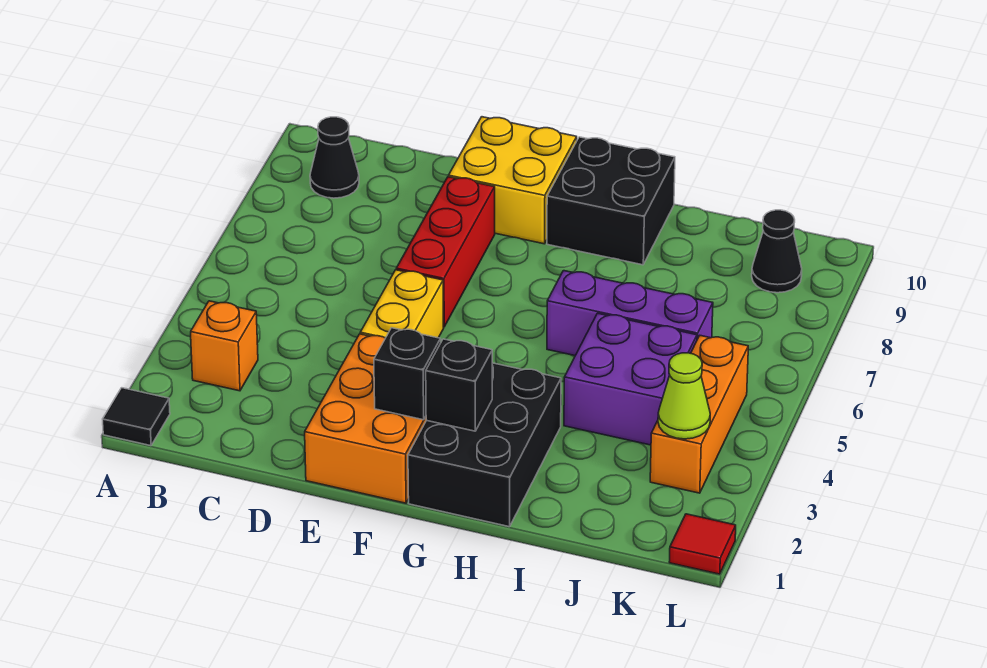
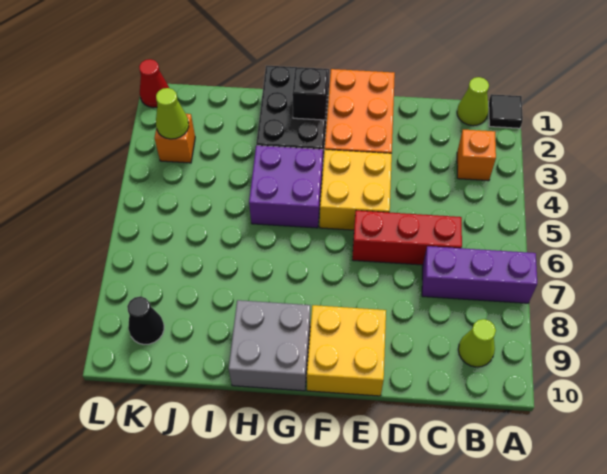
none -> lime cone B1 level 1
black cone B9 level 1 -> lime cone B9 level 1
yellow brick E4:E5 level 1 -> yellow brick E4:F5 level 1
red brick E6:E8 level 1 -> red brick C6:E6 level 1
black brick F2 level 2 -> none
black brick G9:H10 level 1 -> grey brick G9:H10 level 1
purple brick H6:J6 level 1 -> purple brick A7:C7 level 1
purple brick I4:J5 level 1 -> purple brick G4:H5 level 1
orange brick K3:K5 level 1 -> orange brick K3 level 1
red tile L1 level 1 -> red cone L1 level 1

